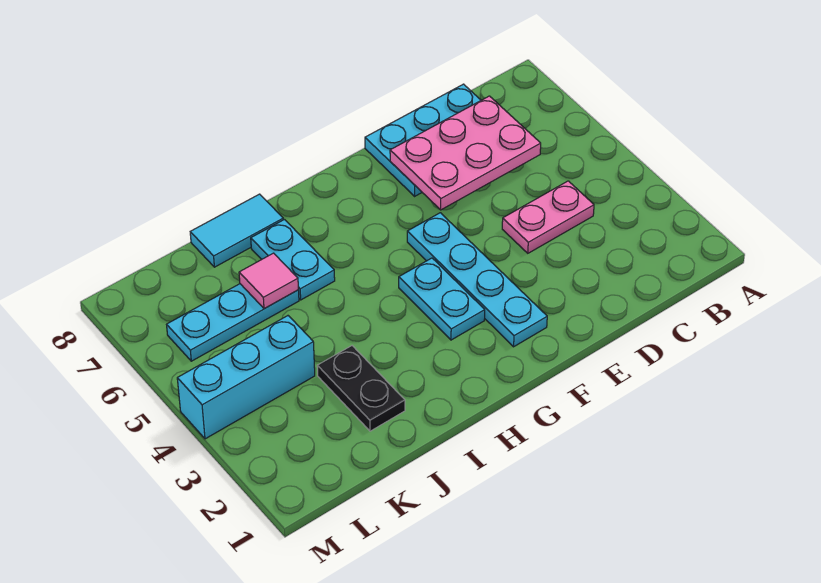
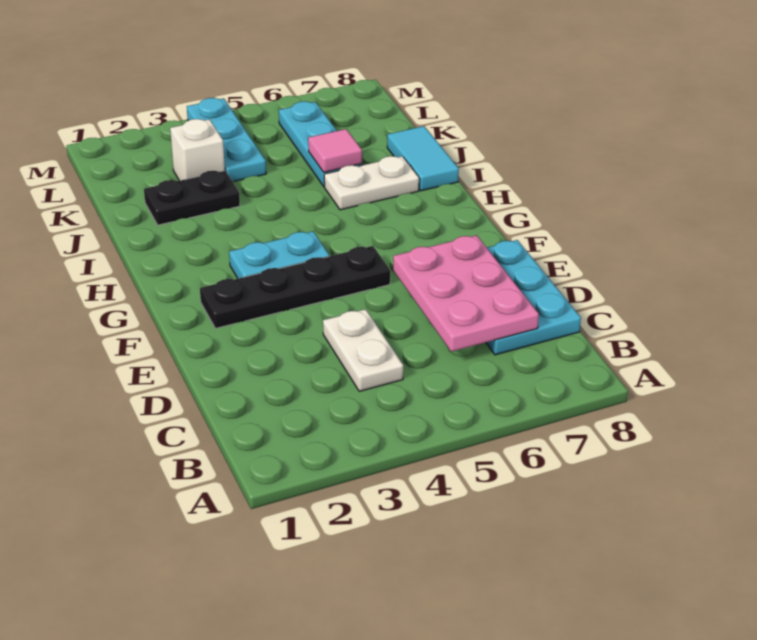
pink plate C4:D4 level 1 -> white plate C4:D4 level 1
cyan plate F2:F5 level 1 -> black plate F2:F5 level 1
cyan plate I6:I7 level 1 -> white plate I6:I7 level 1
none -> white brick K3 level 1
cyan brick K4:M4 level 1 -> cyan plate K4:M4 level 1

